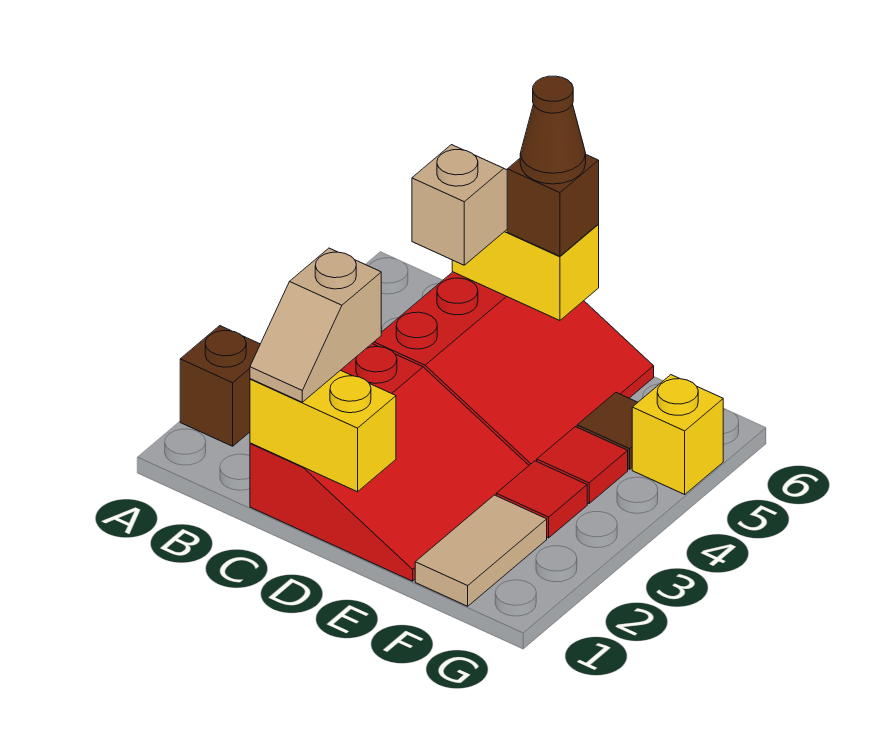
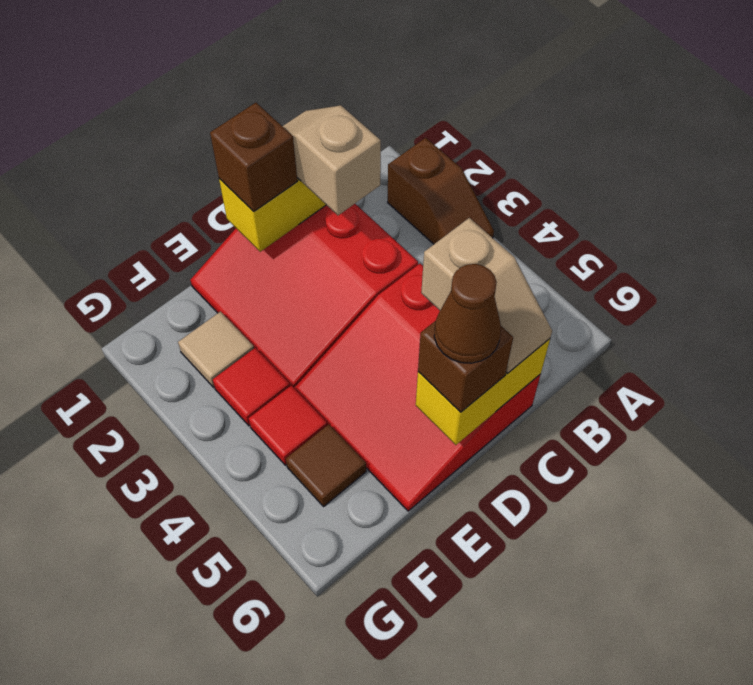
none -> brown brick D1 level 3
tan tile F1:F2 level 1 -> tan tile F2 level 1
yellow brick G5 level 1 -> none

